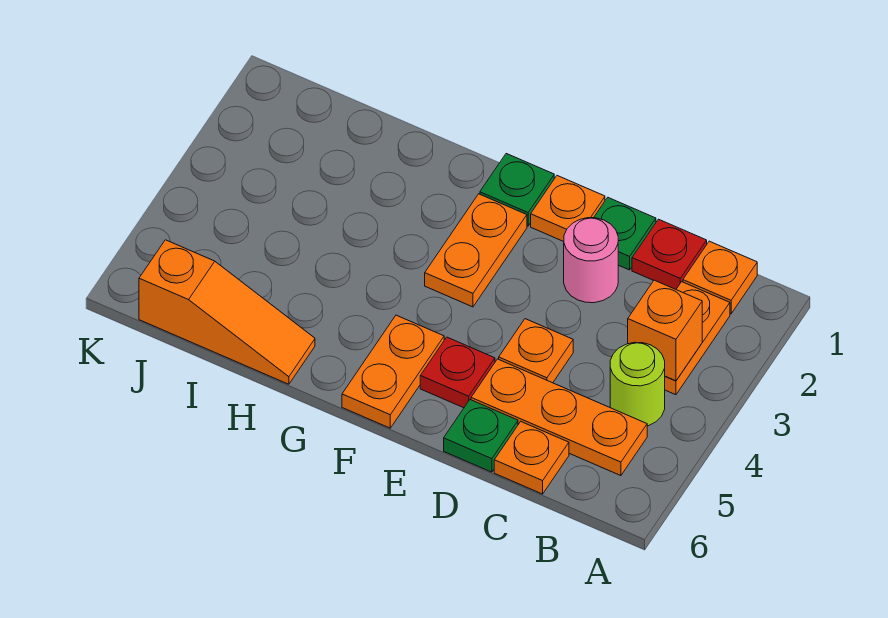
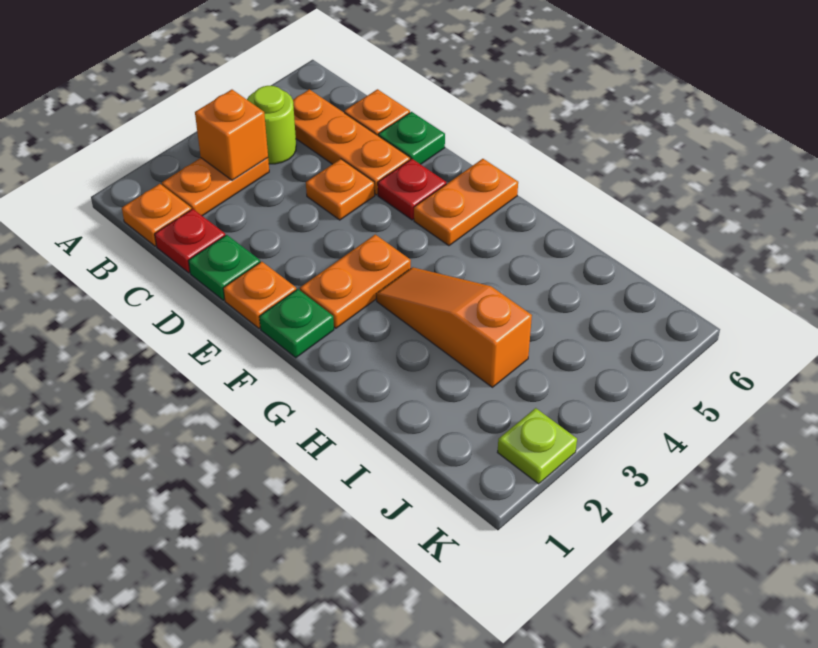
pink round brick D2 level 1 -> none
orange slope H6:J6 level 1 top J -> orange slope G3:I3 level 1 top I
none -> lime plate K2 level 1

